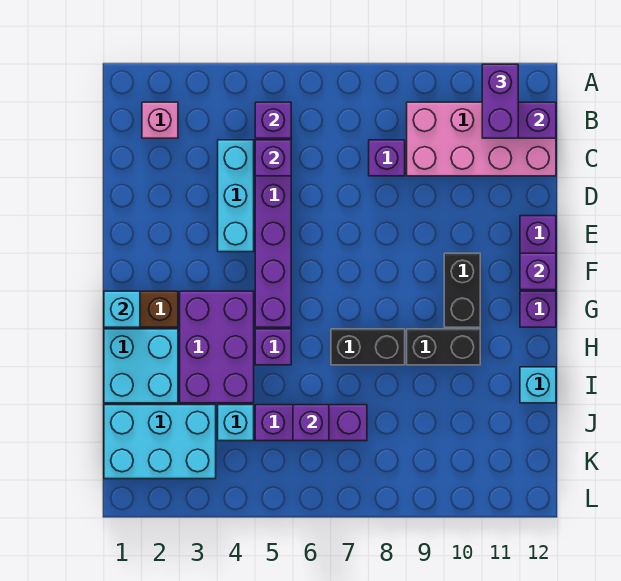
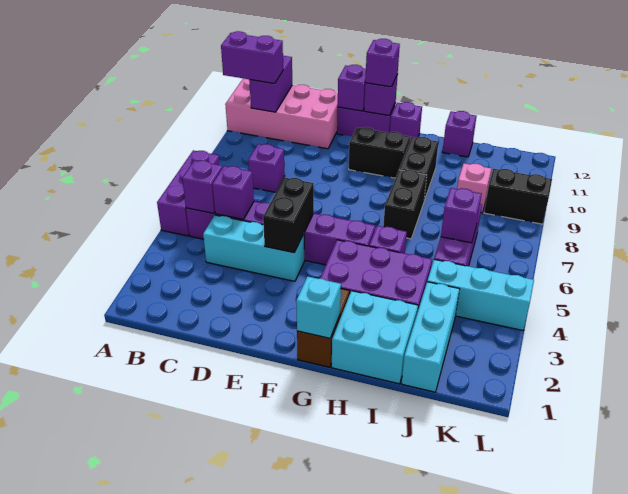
none -> purple brick A5:A7 level 1
pink brick B2 level 1 -> pink brick J9 level 1
pink brick B9:C12 level 1 -> pink brick A11:D12 level 1
none -> black brick E4:E5 level 2
none -> purple brick E12 level 2
none -> purple brick F12 level 3
cyan brick I12 level 1 -> purple brick I12 level 1
cyan brick J1:K3 level 1 -> cyan brick J1:J3 level 1
cyan brick J4 level 1 -> cyan brick J4:L4 level 1
none -> black brick K9:L9 level 1

